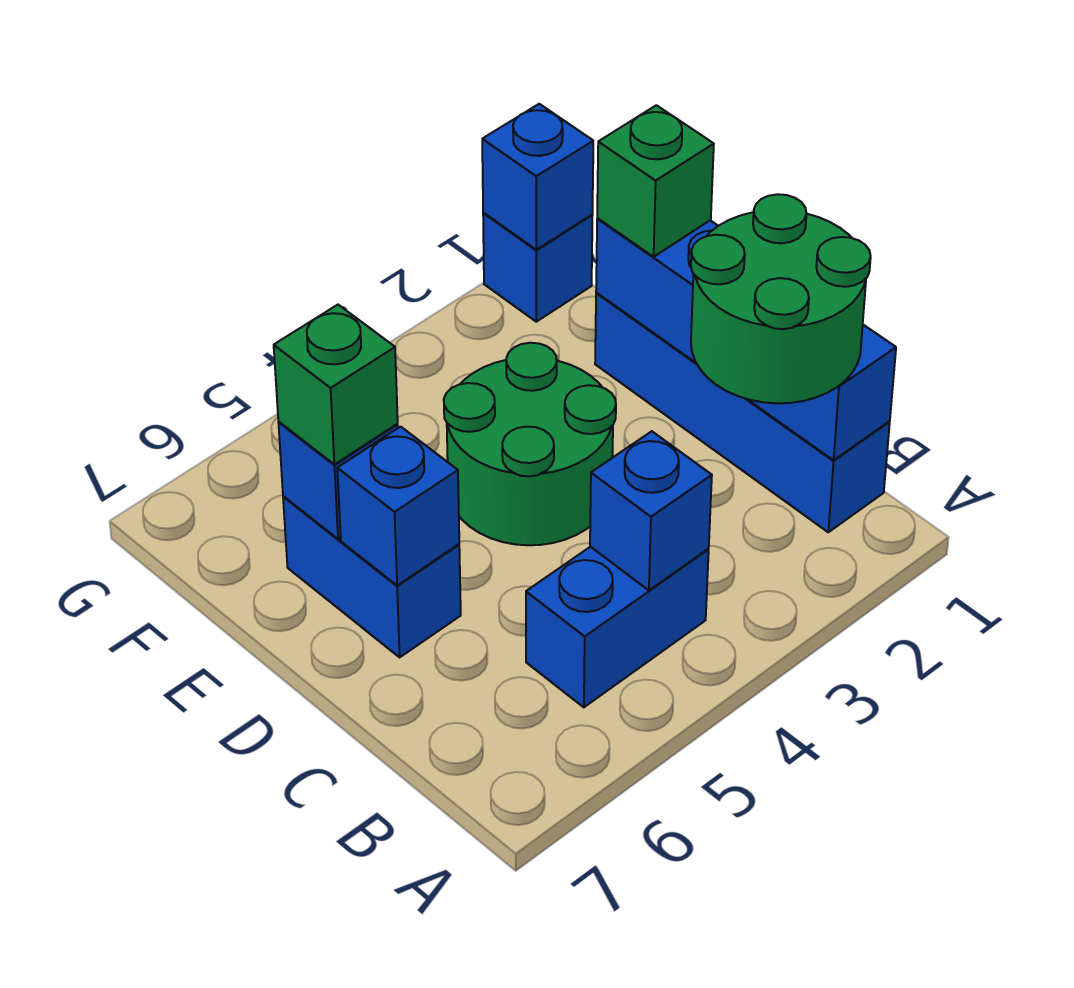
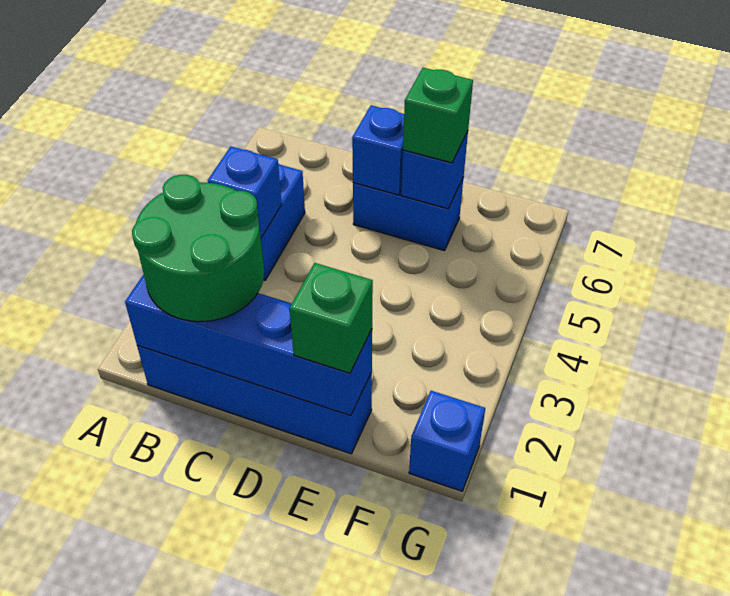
green round brick D3:E4 level 1 -> none
blue brick G1 level 2 -> none

